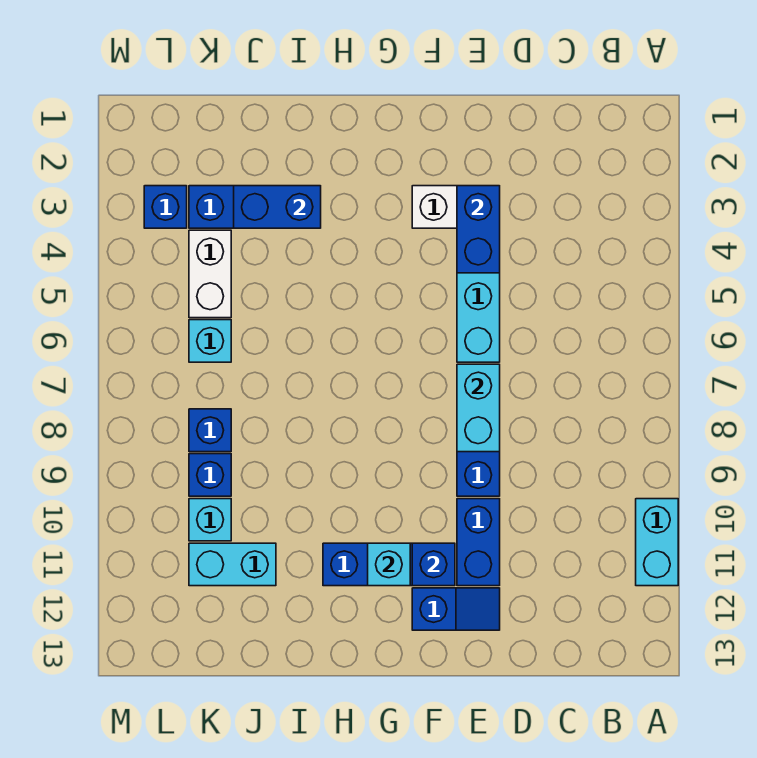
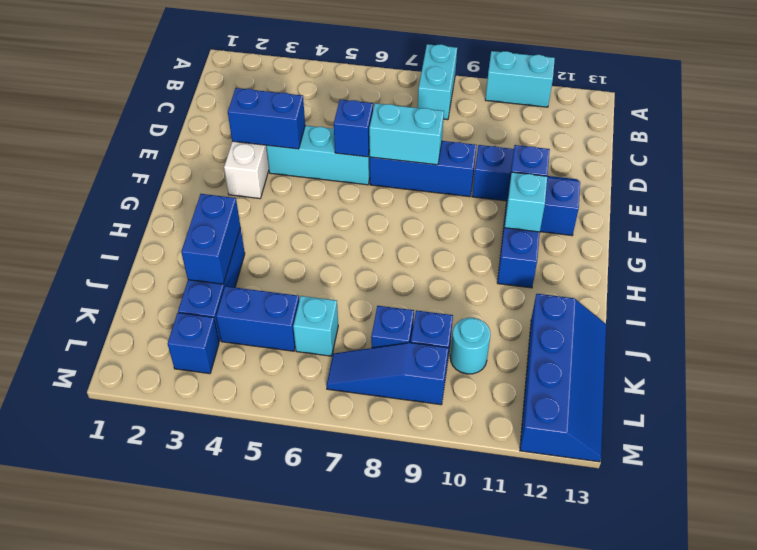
none -> blue brick E6 level 2
cyan brick J11:K11 level 1 -> cyan brick A8:B8 level 1
none -> blue slope J12:M13 level 1 top 12
white brick K4:K5 level 1 -> blue brick K4:K5 level 1
cyan brick K10 level 1 -> cyan round brick K10 level 1
none -> blue slope L7:L9 level 1 top 9

